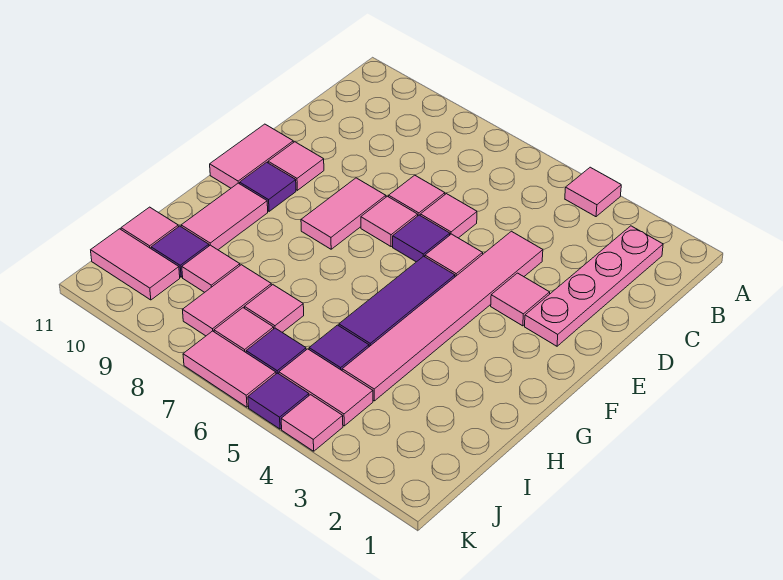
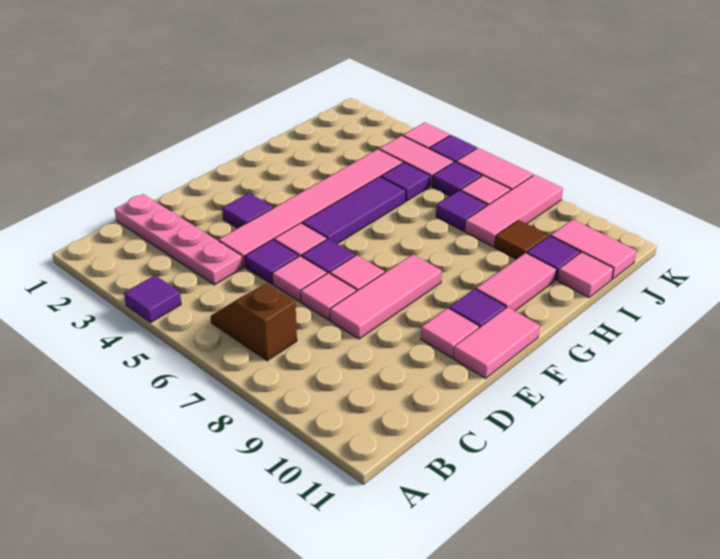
pink tile A4 level 1 -> purple tile A4 level 1
pink plate B2:E2 level 1 -> pink plate C1:C4 level 1
none -> brown slope B6:B7 level 1 top 7
none -> purple tile D5 level 1
pink tile E3 level 1 -> purple tile E3 level 1
pink tile E8:F8 level 1 -> pink tile D8:F8 level 1
pink tile I7 level 1 -> purple tile I7 level 1
pink tile I8:J8 level 1 -> pink tile I8:K8 level 1
pink tile I9 level 1 -> brown tile I9 level 1

